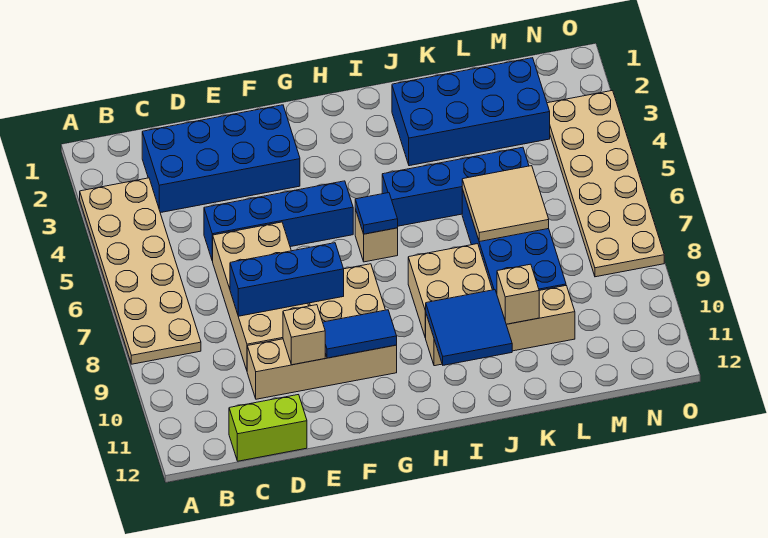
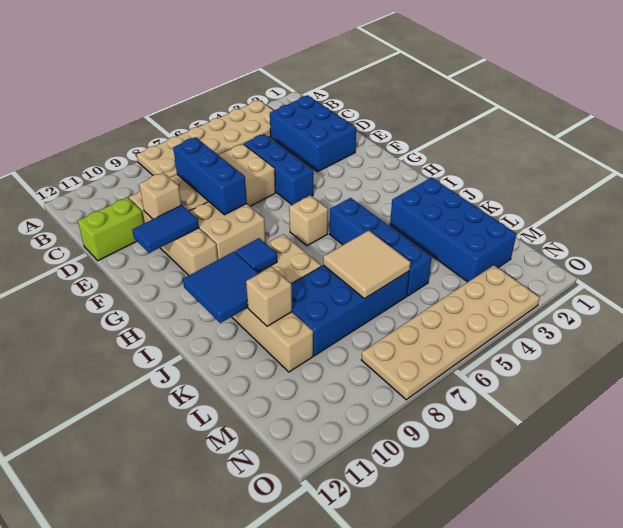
blue brick C2:F3 level 1 -> blue brick C2:E3 level 1
lime brick C12:D12 level 1 -> lime brick D11:D12 level 1
blue brick D5:G5 level 1 -> blue brick D5:F5 level 1
blue tile F10:G10 level 2 -> blue tile F10:F11 level 2
blue tile H6 level 2 -> blue tile I9 level 2

